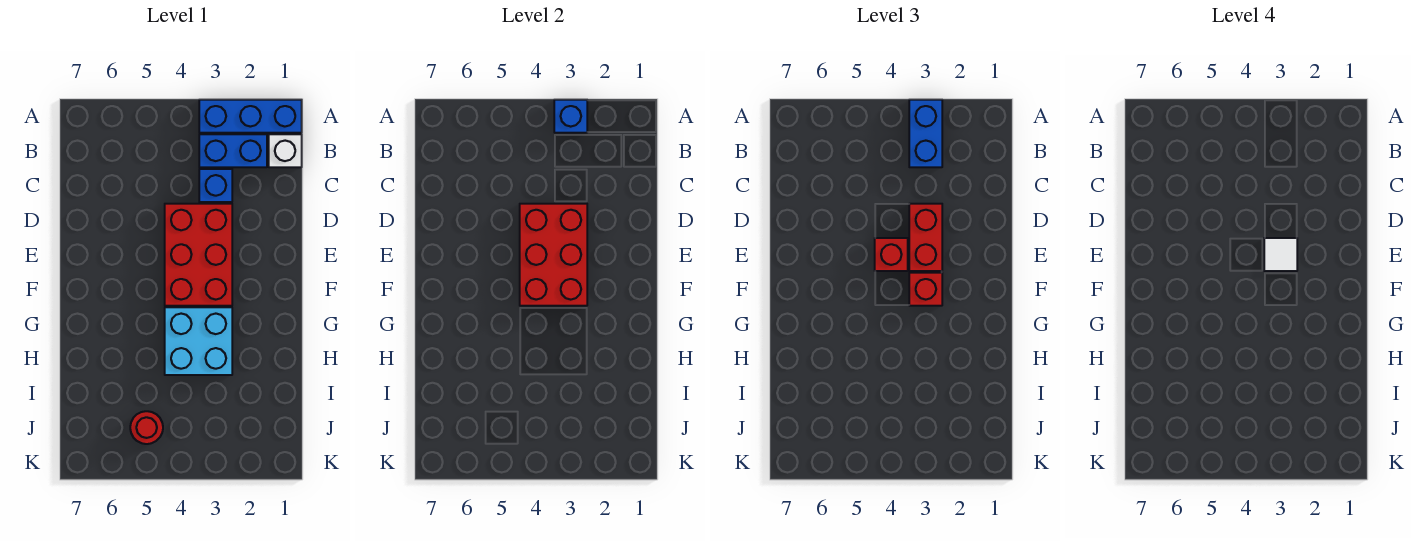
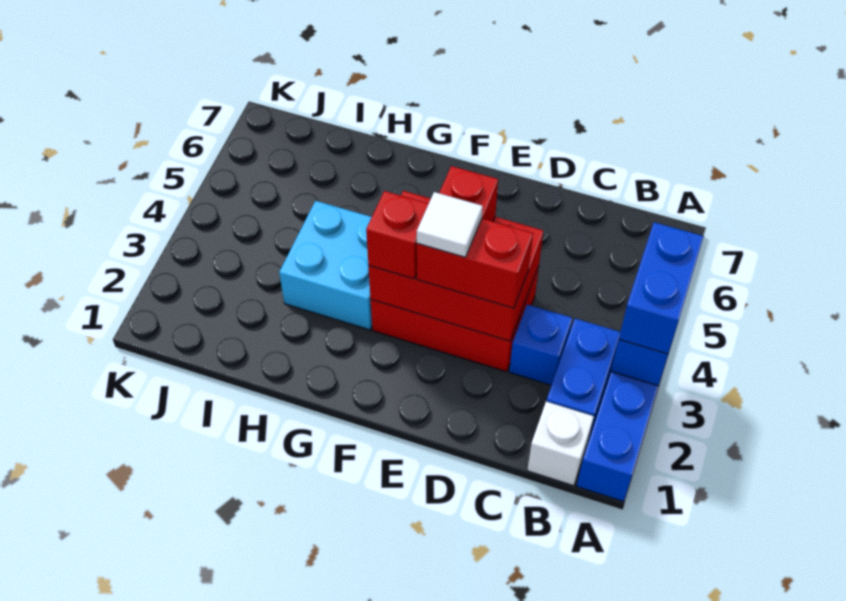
blue brick A3:B3 level 3 -> blue brick A3:A4 level 3
red round brick J5 level 1 -> none

